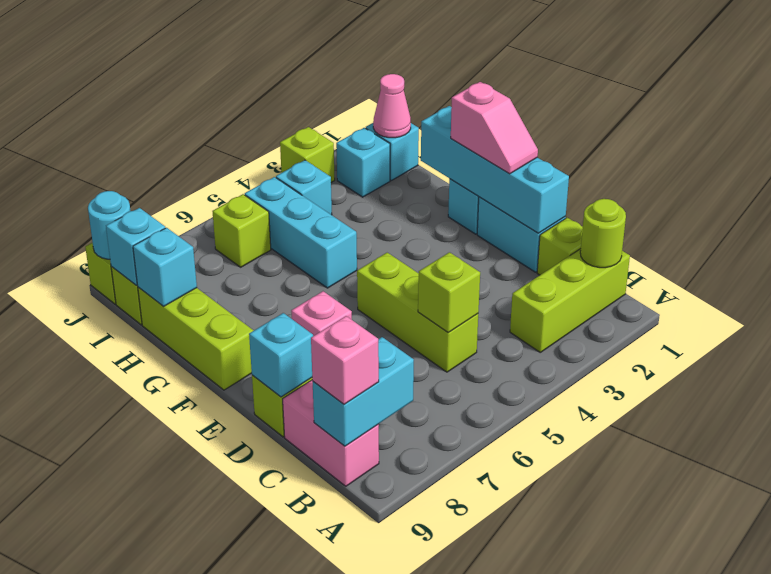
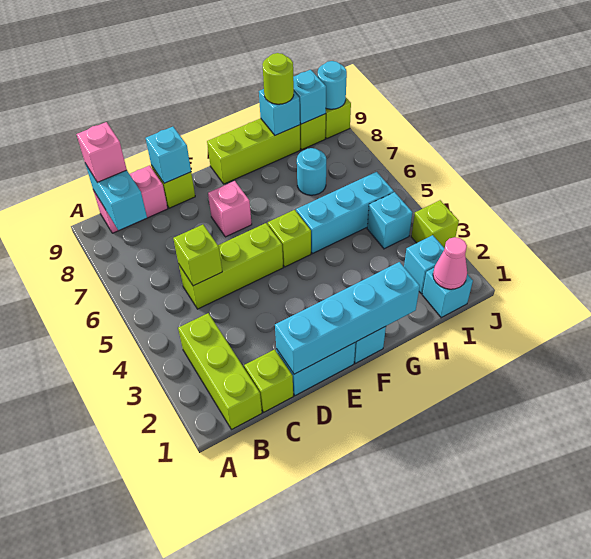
lime round brick B1 level 2 -> lime round brick H9 level 3
pink slope E1:F1 level 3 top F -> none
none -> cyan round brick H7 level 1
lime brick I6 level 1 -> lime brick F5 level 1

